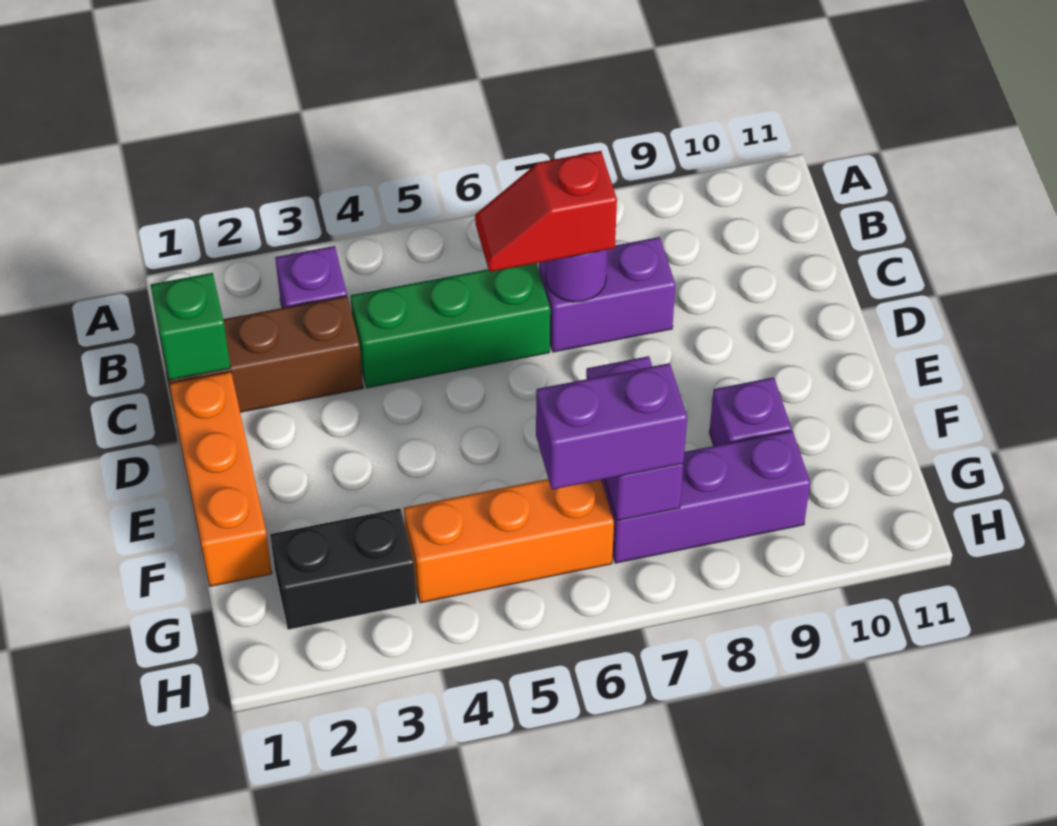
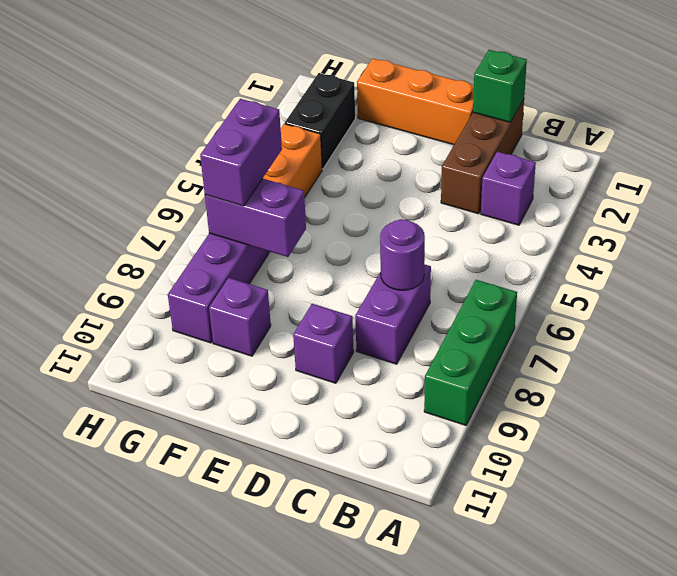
green brick C4:C6 level 1 -> green brick A7:A9 level 1
red slope C6:C7 level 3 top 7 -> none
none -> purple brick D9 level 1

